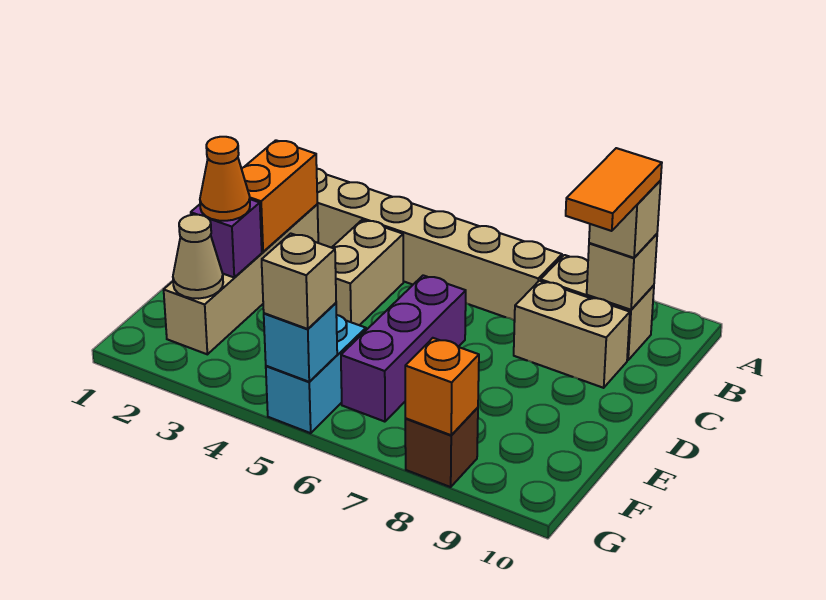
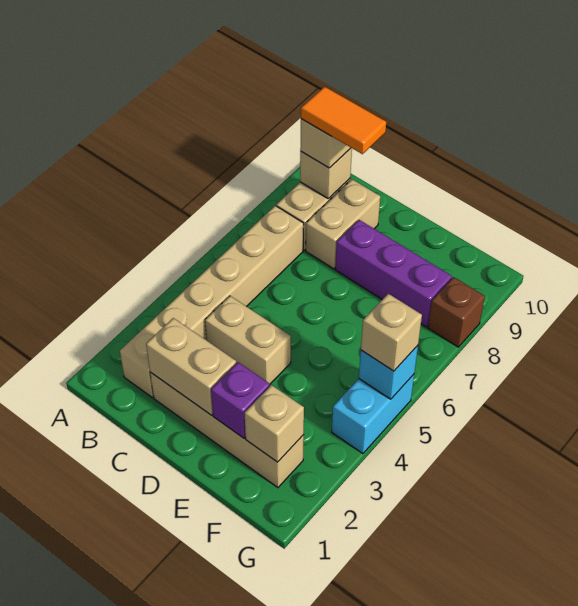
orange brick C2:D2 level 2 -> tan brick C2:D2 level 2
purple brick D6:F6 level 1 -> purple brick D8:F8 level 1
orange cone E2 level 3 -> none
tan cone F2 level 2 -> tan brick F2 level 2
cyan brick F5:G5 level 1 -> cyan brick G4:G5 level 1
orange brick G8 level 2 -> none

